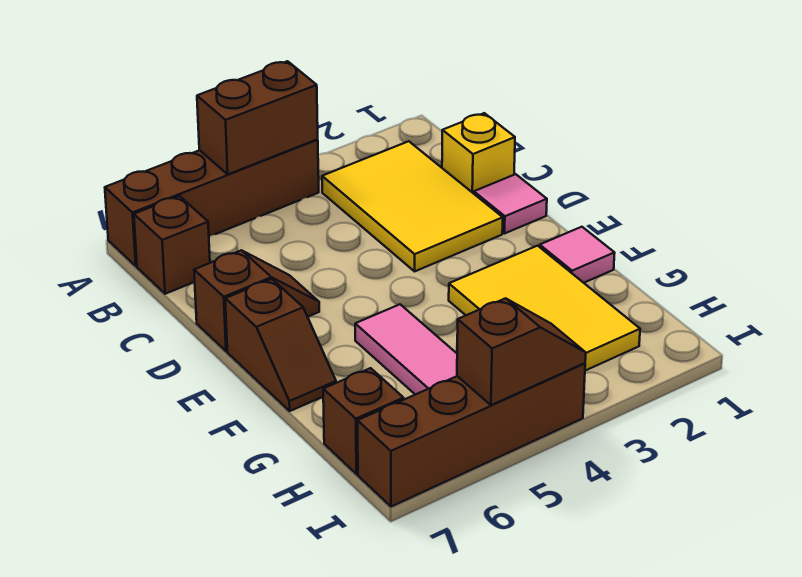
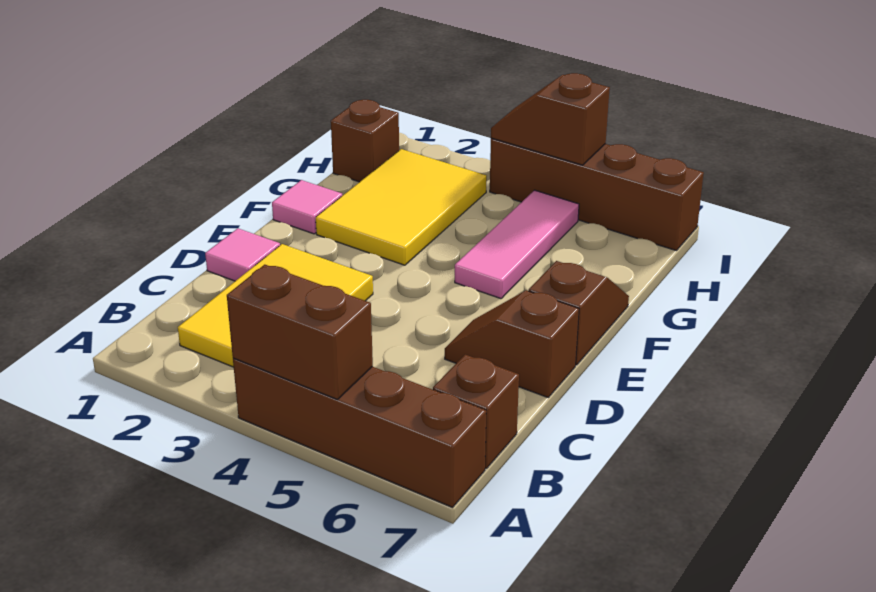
yellow brick C1 level 1 -> none
brown brick H7 level 1 -> brown brick H1 level 1

